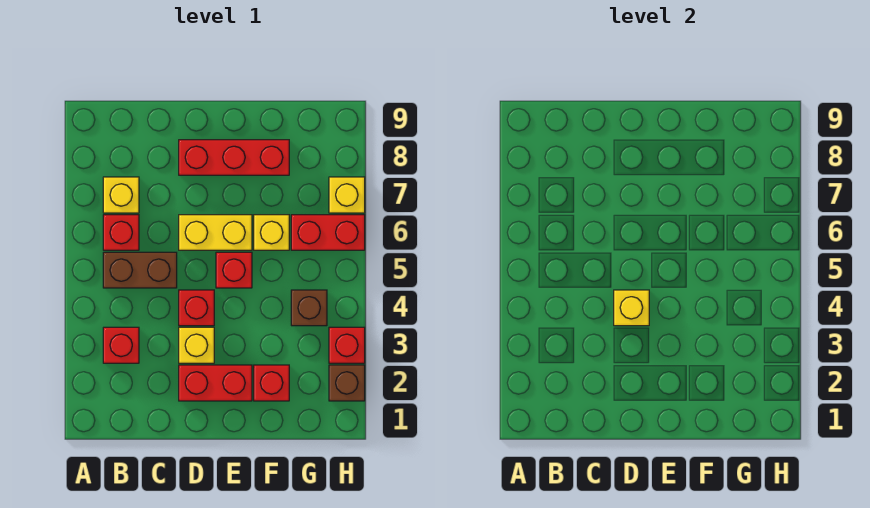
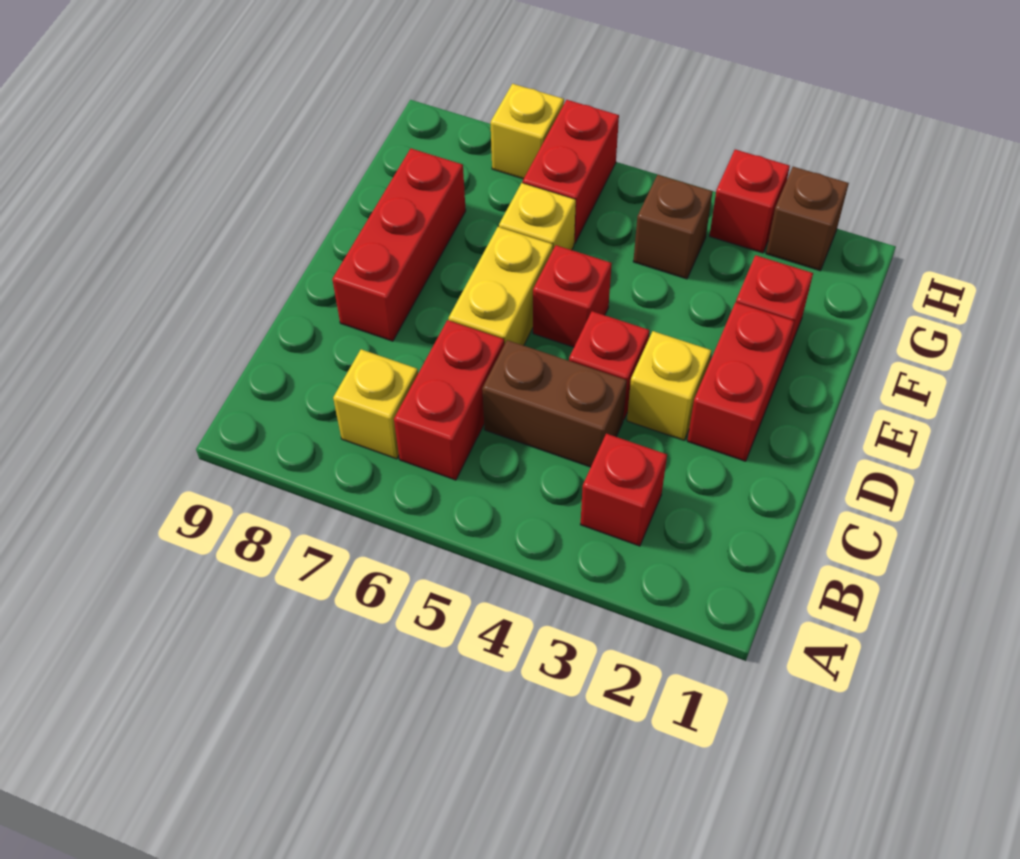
brown brick B5:C5 level 1 -> brown brick C4:C5 level 1
red brick B6 level 1 -> red brick B6:C6 level 1
yellow brick D4 level 2 -> none

